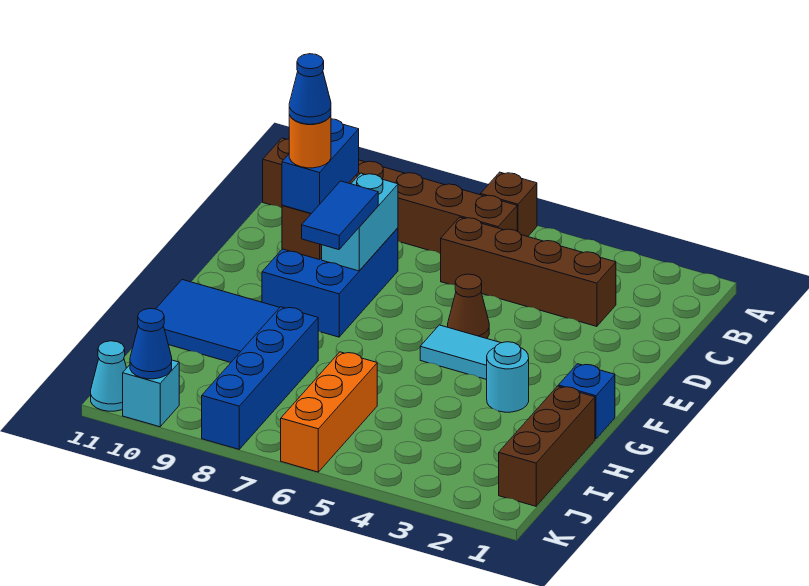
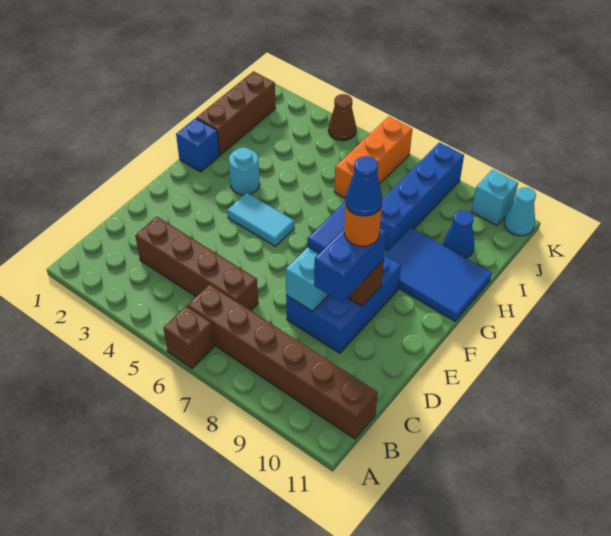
brown cone E5 level 1 -> brown cone K4 level 1
blue cone K10 level 2 -> blue cone I10 level 1

